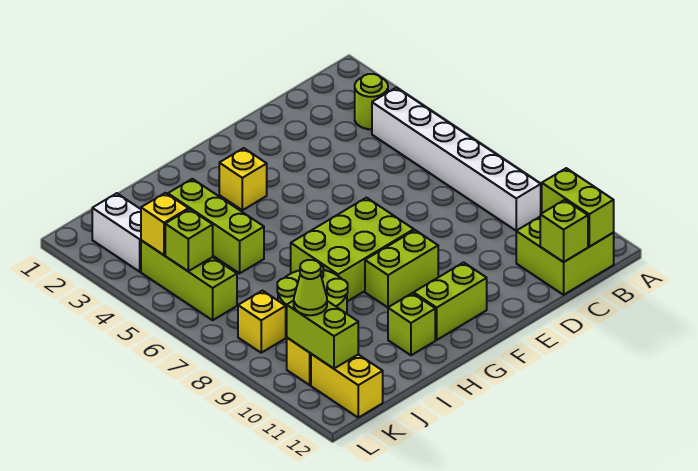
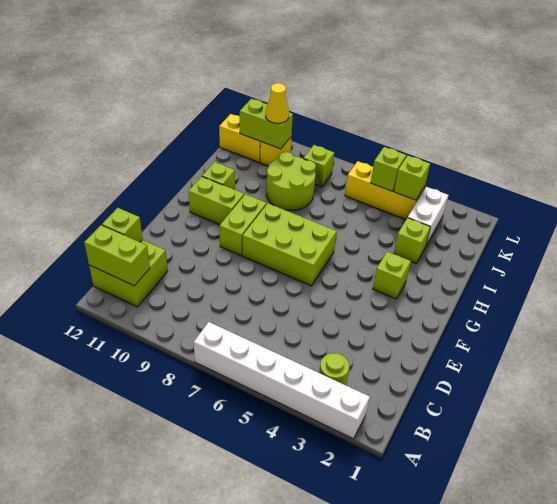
white brick B4:B9 level 1 -> white brick A2:A7 level 1
lime brick F7:H8 level 1 -> lime brick F6:G8 level 1
lime brick F11:G11 level 1 -> lime brick G10:G11 level 1
yellow brick G3 level 1 -> lime brick G3 level 1
lime brick I3:I5 level 1 -> lime brick I3 level 1
white brick K2:K3 level 1 -> white brick J3:K3 level 1
lime brick K4:K6 level 1 -> yellow brick K4:K6 level 1
yellow brick K4 level 2 -> lime brick K4 level 2
yellow brick K8 level 1 -> lime brick K8 level 1
lime cone K10 level 3 -> yellow cone K10 level 3

